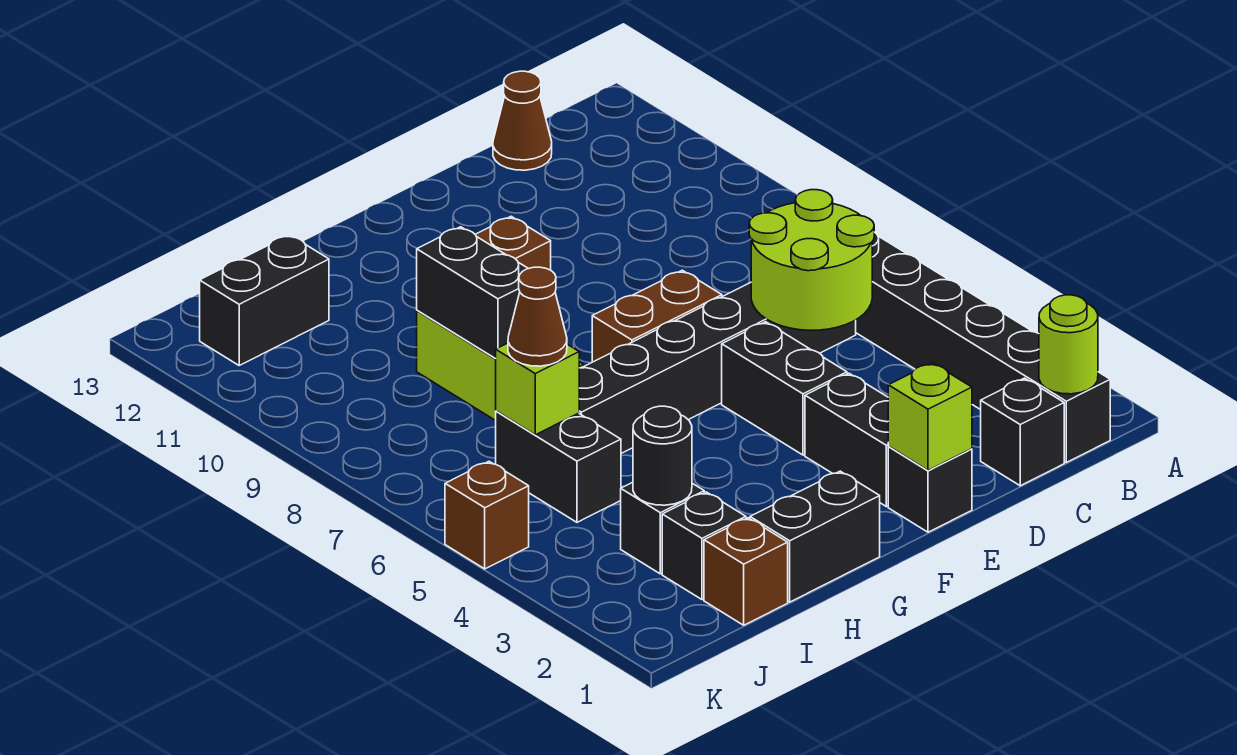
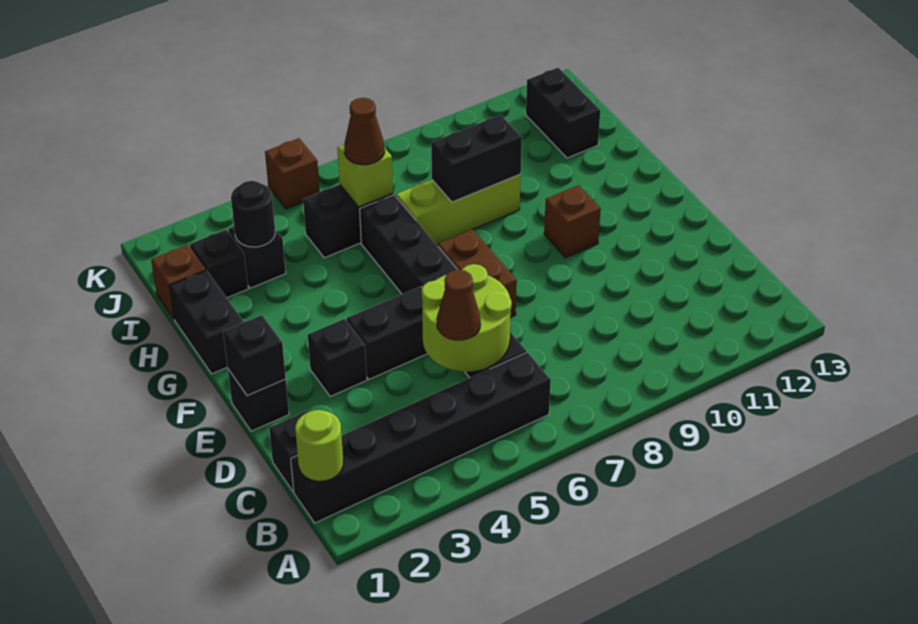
brown cone C13 level 1 -> brown cone C5 level 3
lime brick E1 level 2 -> black brick E1 level 2
black brick E2:E3 level 1 -> black brick E3 level 1

